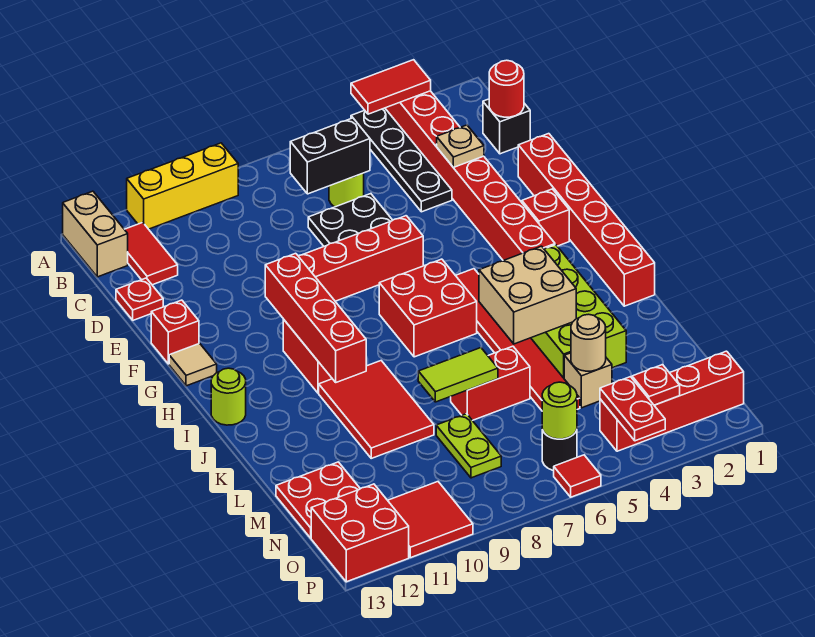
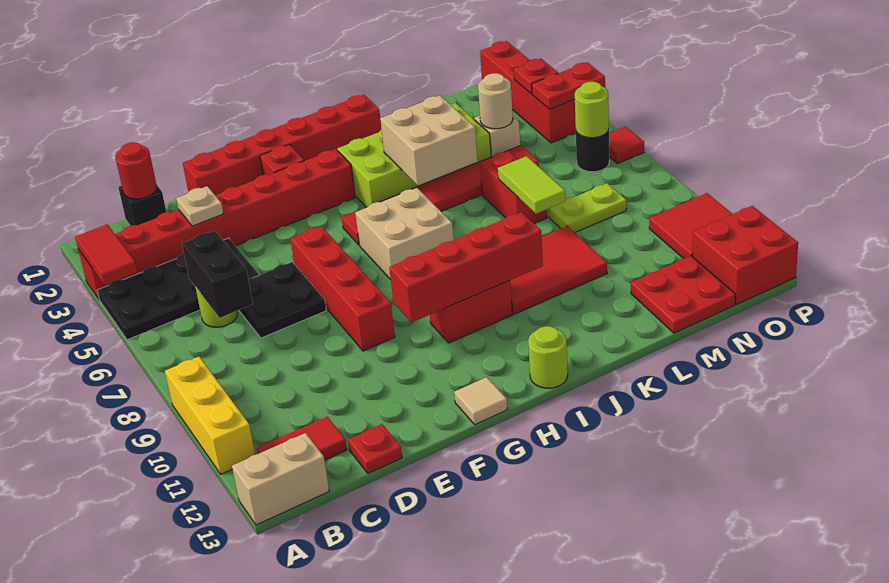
black plate A4:D4 level 1 -> black plate A4:D5 level 1
red brick F13 level 1 -> none
red brick H6:I7 level 1 -> tan brick H6:I7 level 1

